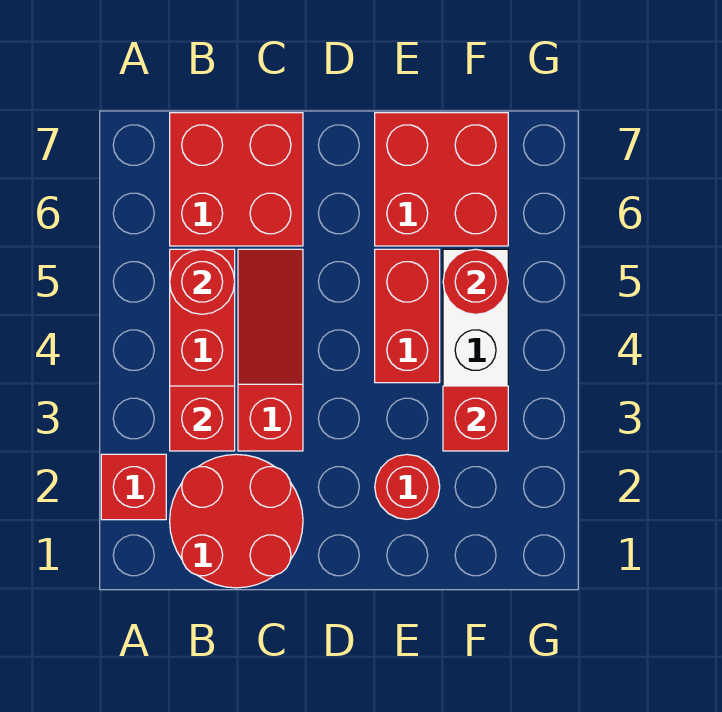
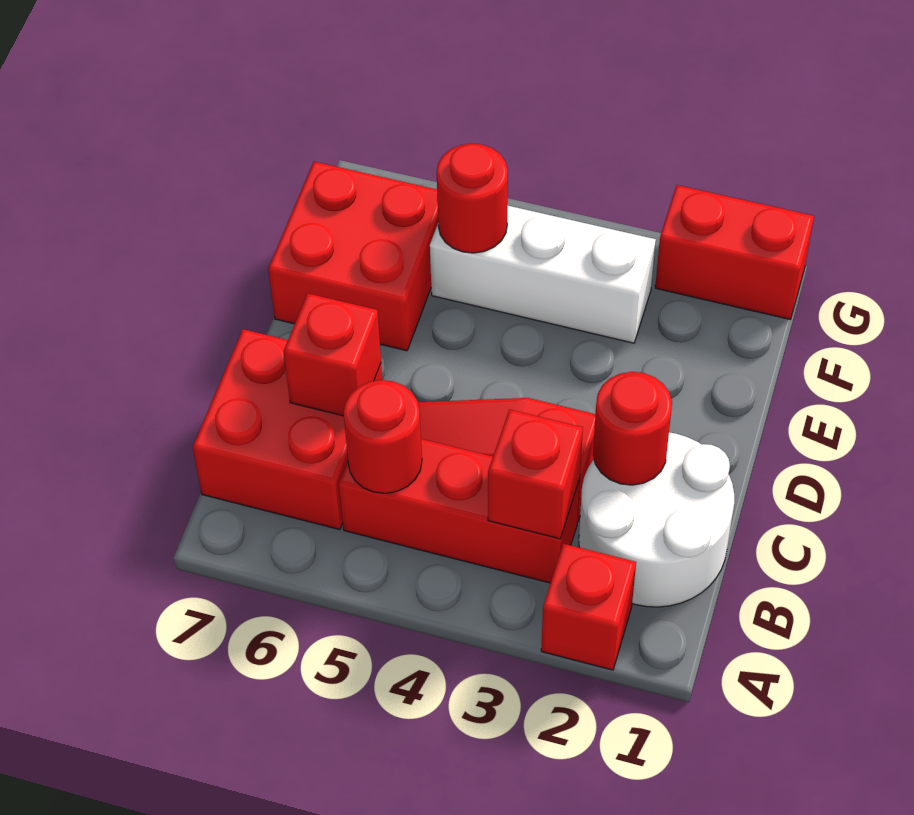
red round brick B1:C2 level 1 -> white round brick B1:C2 level 1
red round brick E2 level 1 -> red round brick C2 level 2
red brick E4:E5 level 1 -> red brick G1:G2 level 1
red brick F3 level 2 -> red brick C6 level 2

